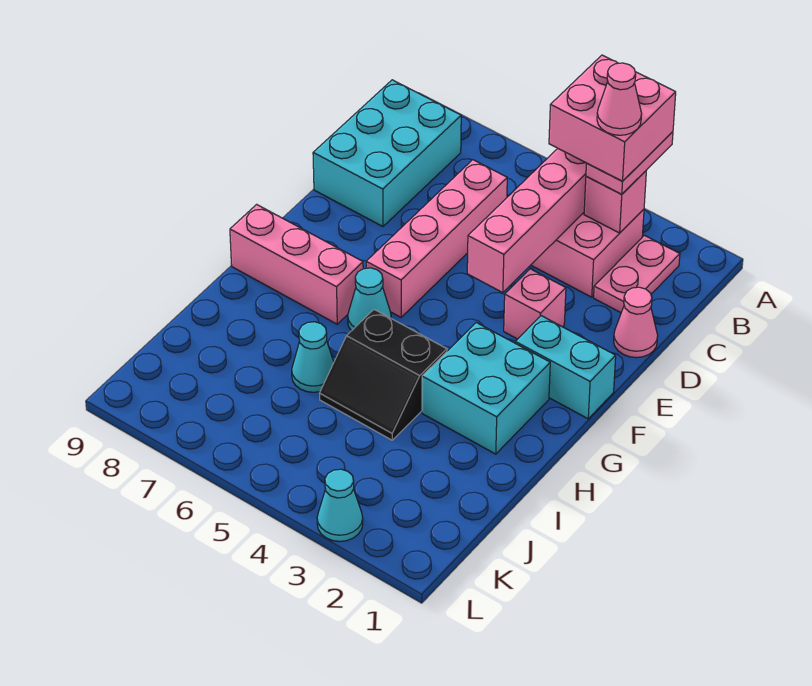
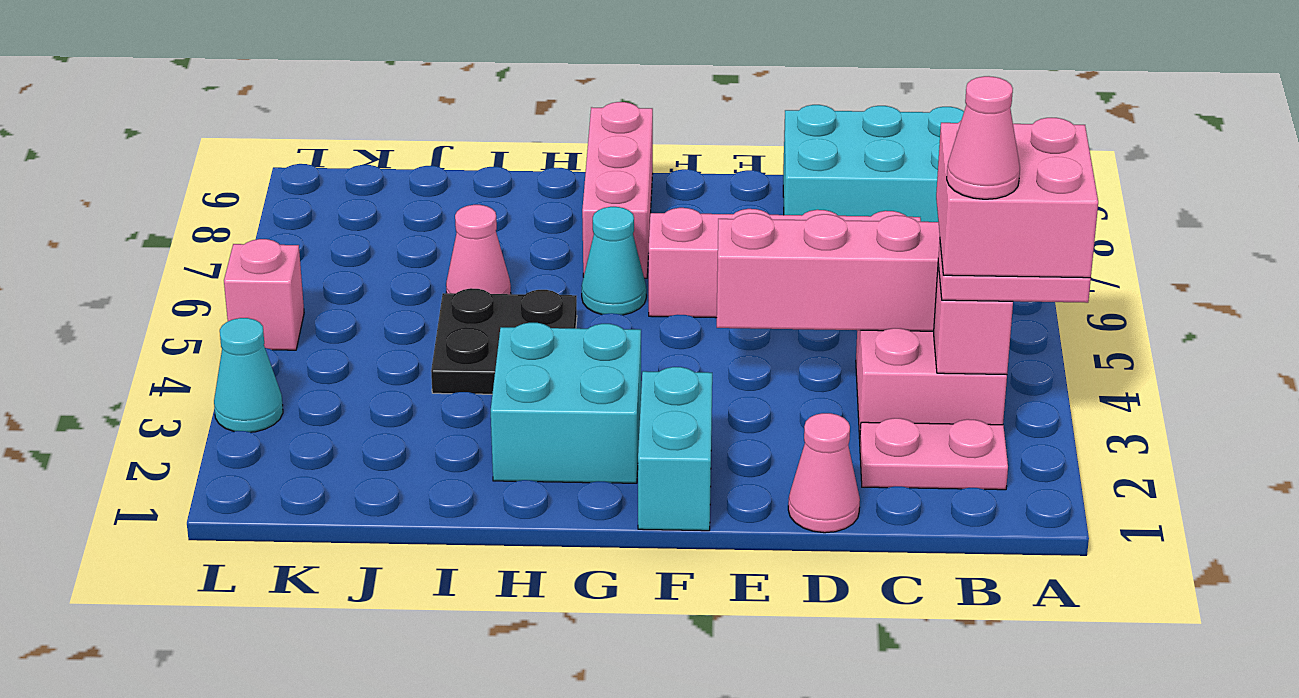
pink brick E3 level 1 -> pink brick L5 level 1
black slope H4:I5 level 1 top H -> black plate H4:I5 level 1
cyan cone I6 level 1 -> pink cone I6 level 1

